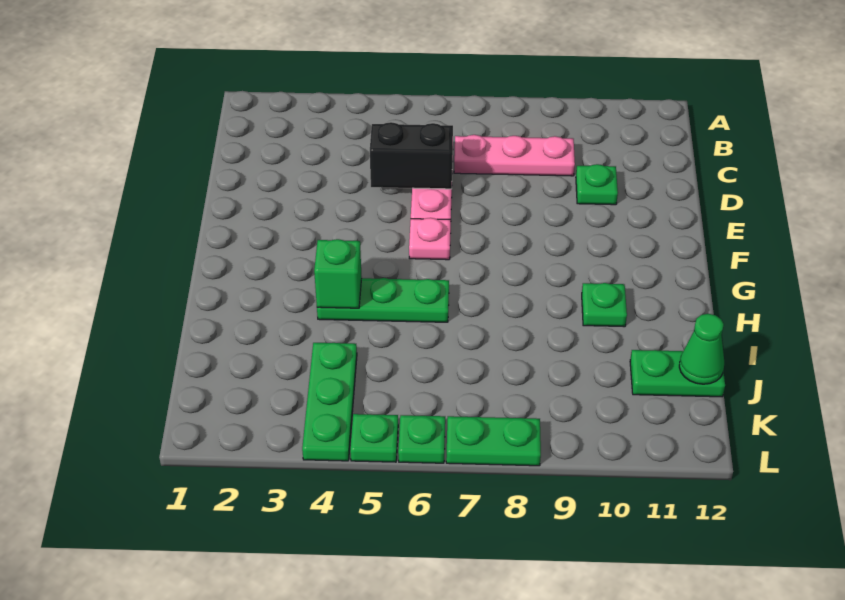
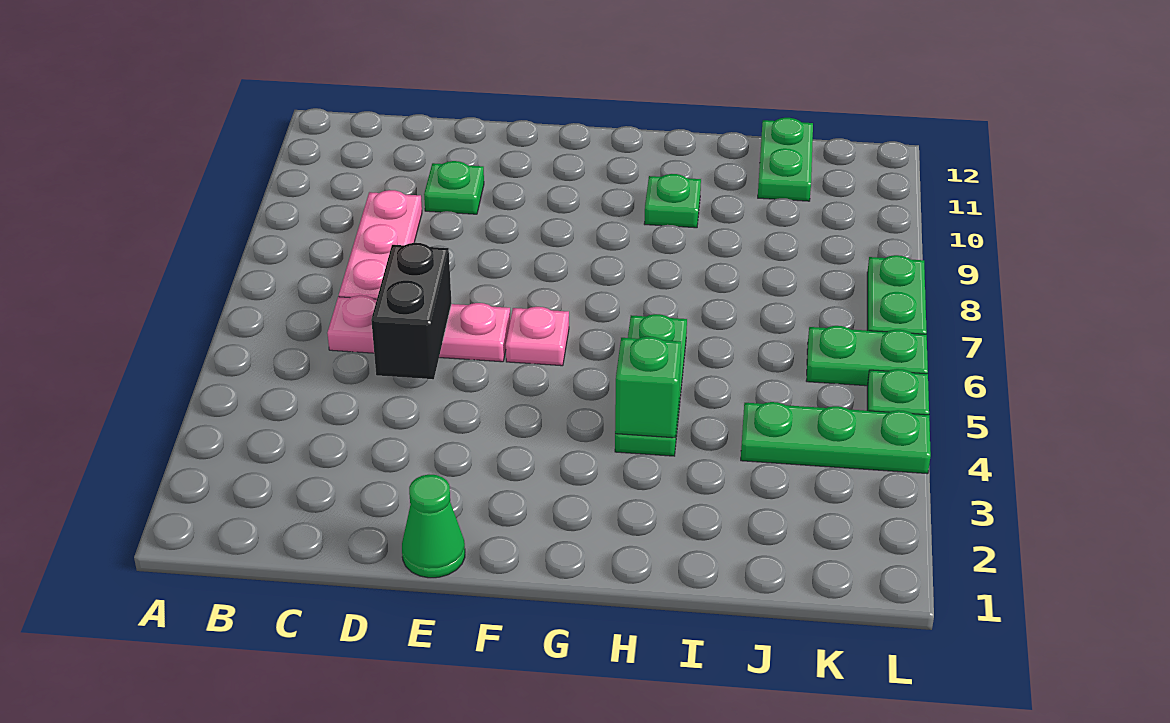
green cone J12 level 2 -> green cone E1 level 1
green plate L6 level 1 -> green plate K6:L6 level 1

